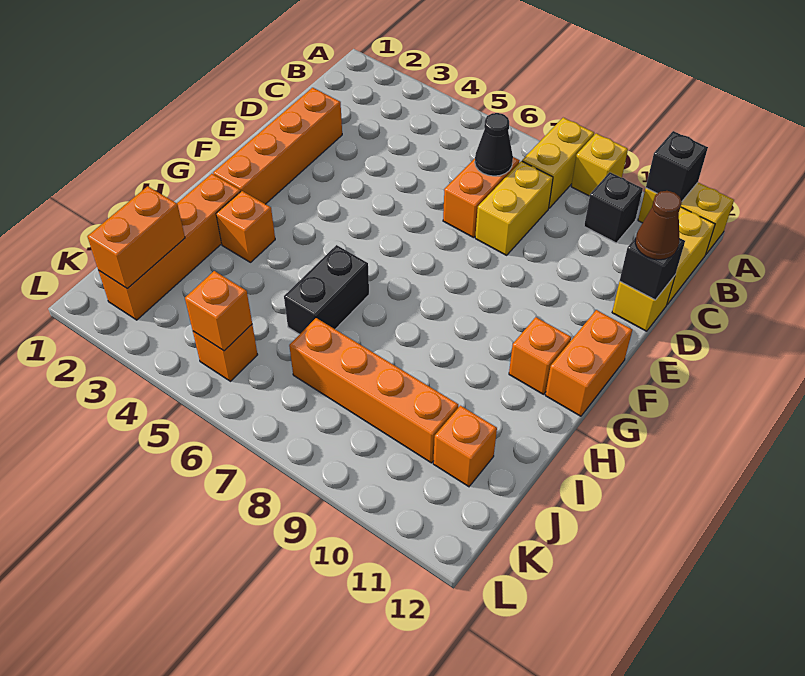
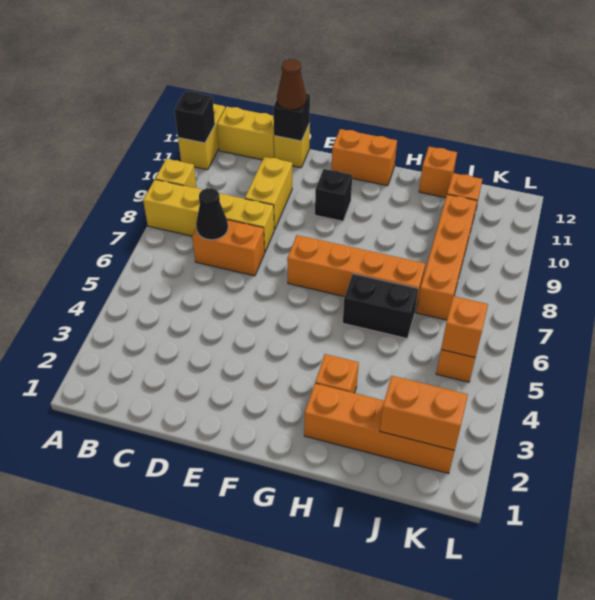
black brick B10 level 1 -> black brick F10 level 1
orange brick D2:G2 level 1 -> orange brick F7:I7 level 1
none -> yellow brick D9:D10 level 1
orange brick G11 level 1 -> orange brick I12 level 1

